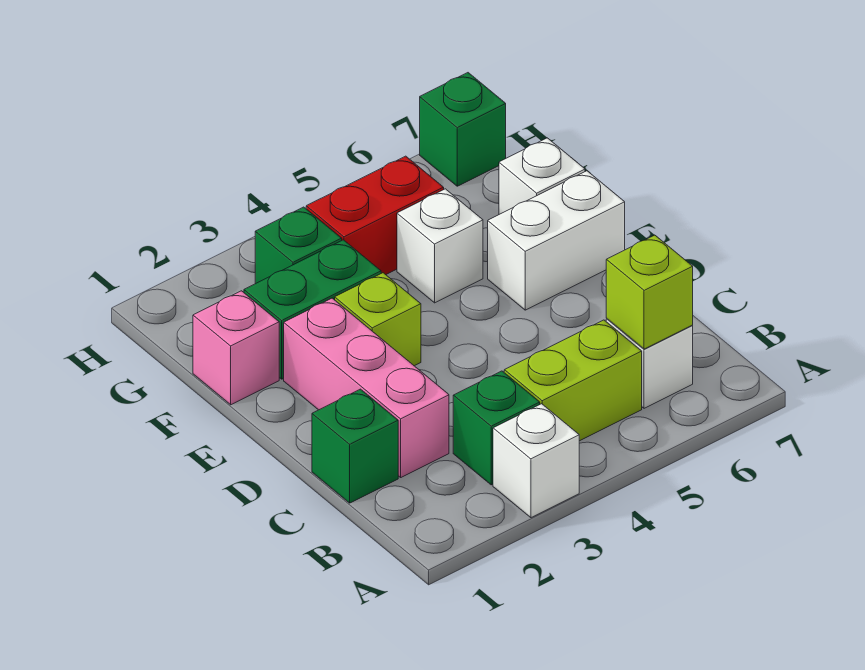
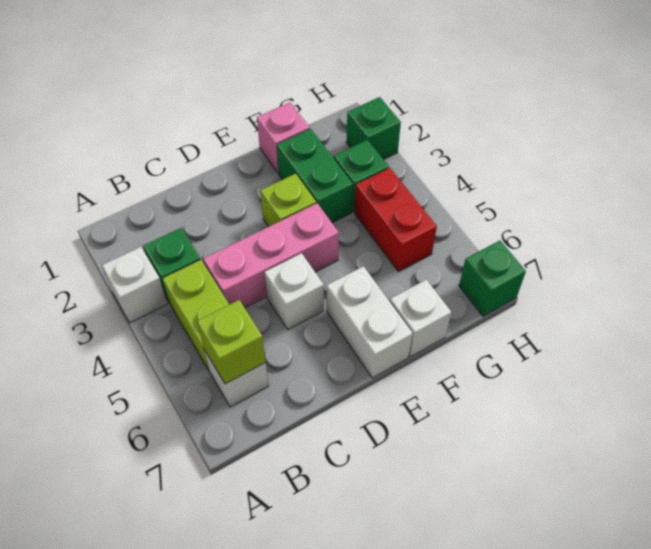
green brick C1 level 1 -> green brick H2 level 1
pink brick C2:E2 level 1 -> pink brick C4:E4 level 1
white brick F5 level 1 -> white brick D5 level 1

